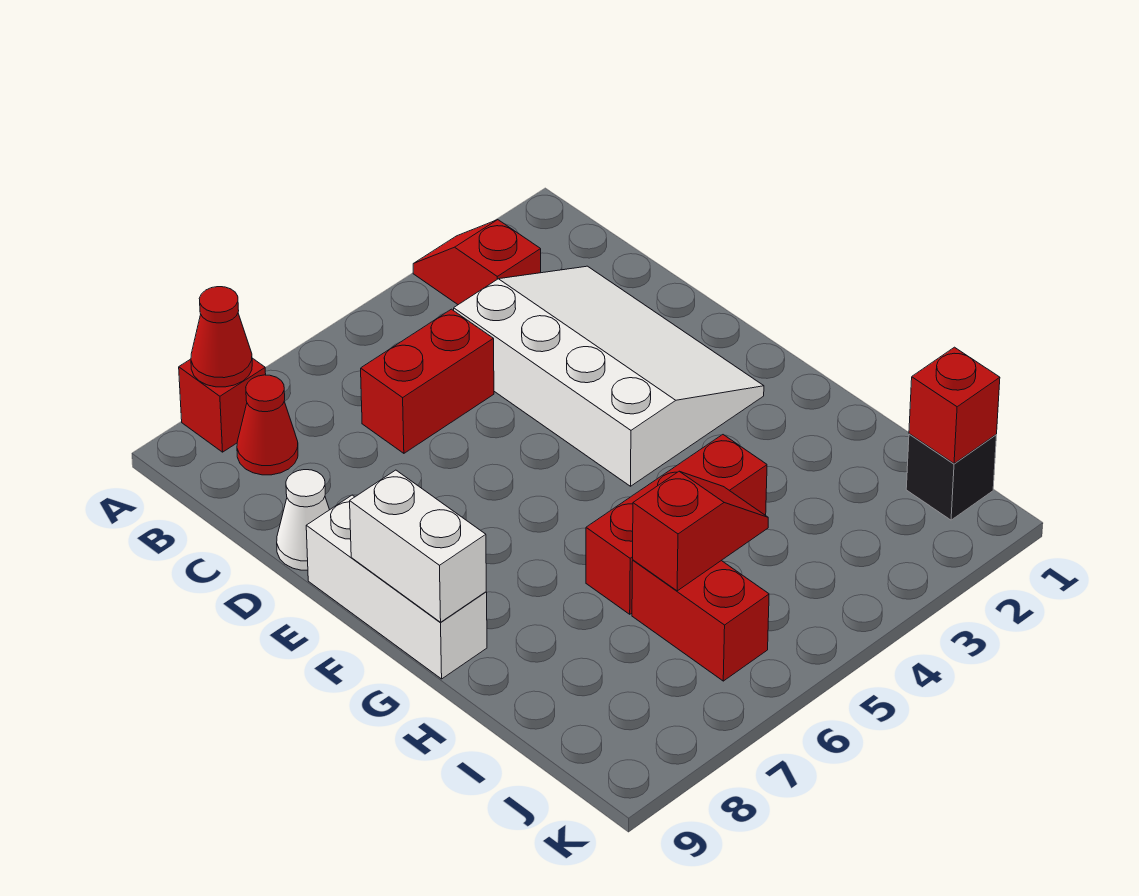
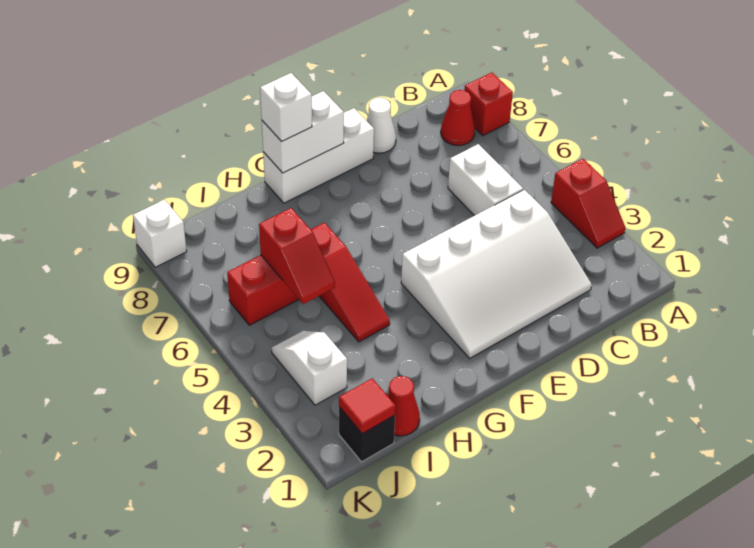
red slope A3:B3 level 1 top B -> red slope A3:A4 level 1 top 4
red cone A8 level 2 -> red cone I1 level 1
red brick C5:C6 level 1 -> white brick C5:C6 level 1
none -> white brick G9 level 3
red brick H4:H6 level 1 -> red slope H4:H6 level 1 top 6
red brick J1 level 2 -> red tile J1 level 2
none -> white slope J3:J4 level 1 top 3
none -> white brick K9 level 1

